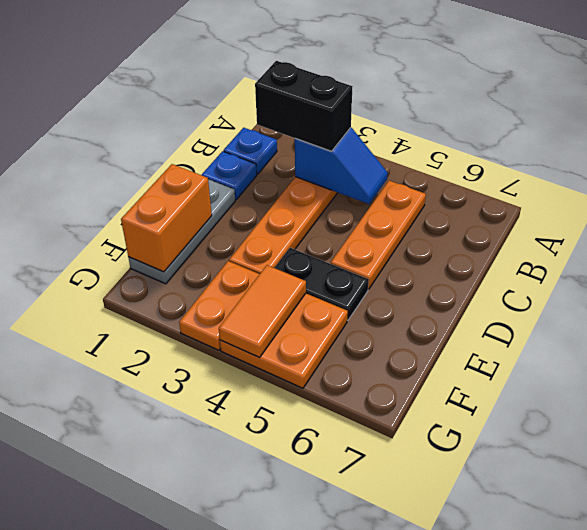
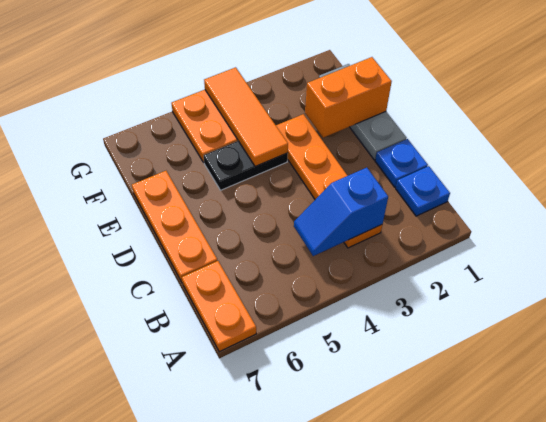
black brick B2:B3 level 3 -> none
orange plate B5:D5 level 1 -> orange plate C7:E7 level 1
orange brick E1:F1 level 2 -> orange brick E1:E2 level 2
orange plate F3:G3 level 1 -> orange plate A7:B7 level 1
orange tile F4:G4 level 2 -> orange tile E4:G4 level 2

